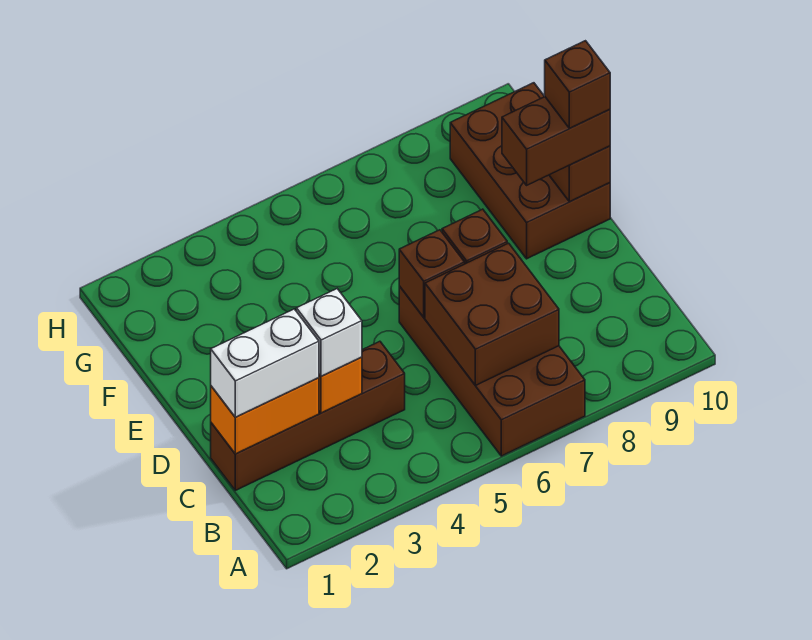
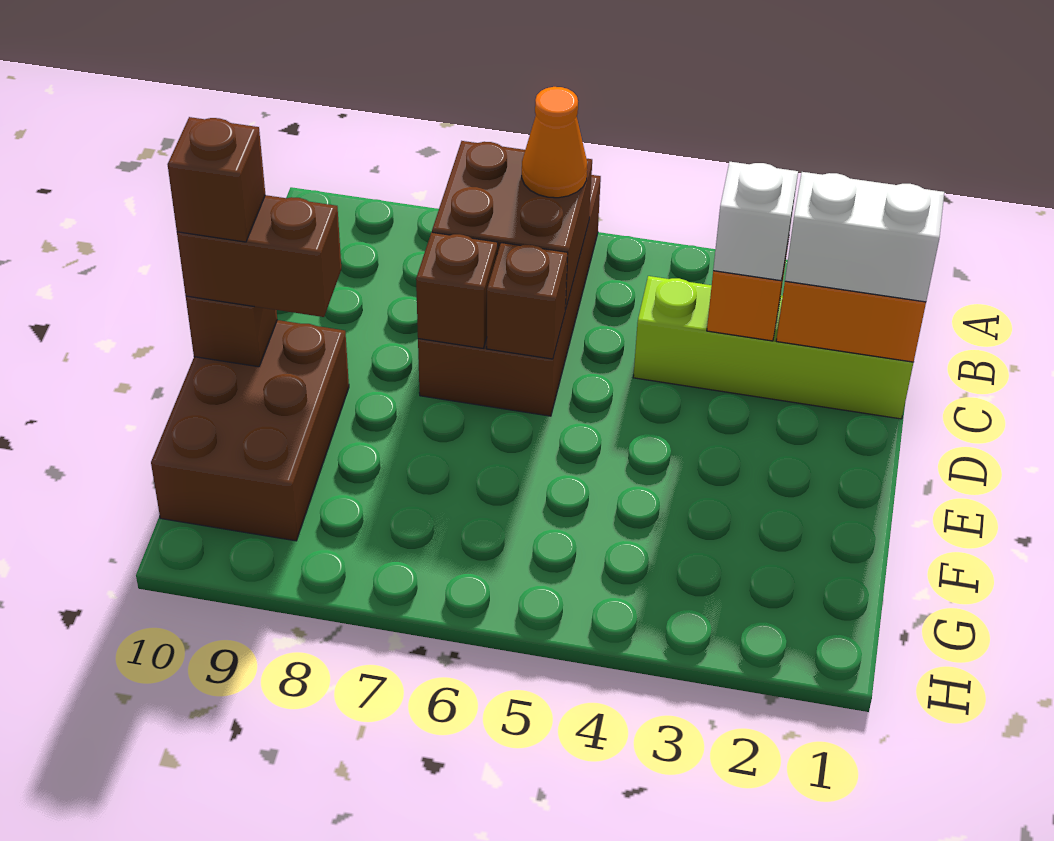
none -> orange cone B6 level 3
brown brick C1:C4 level 1 -> lime brick C1:C4 level 1

